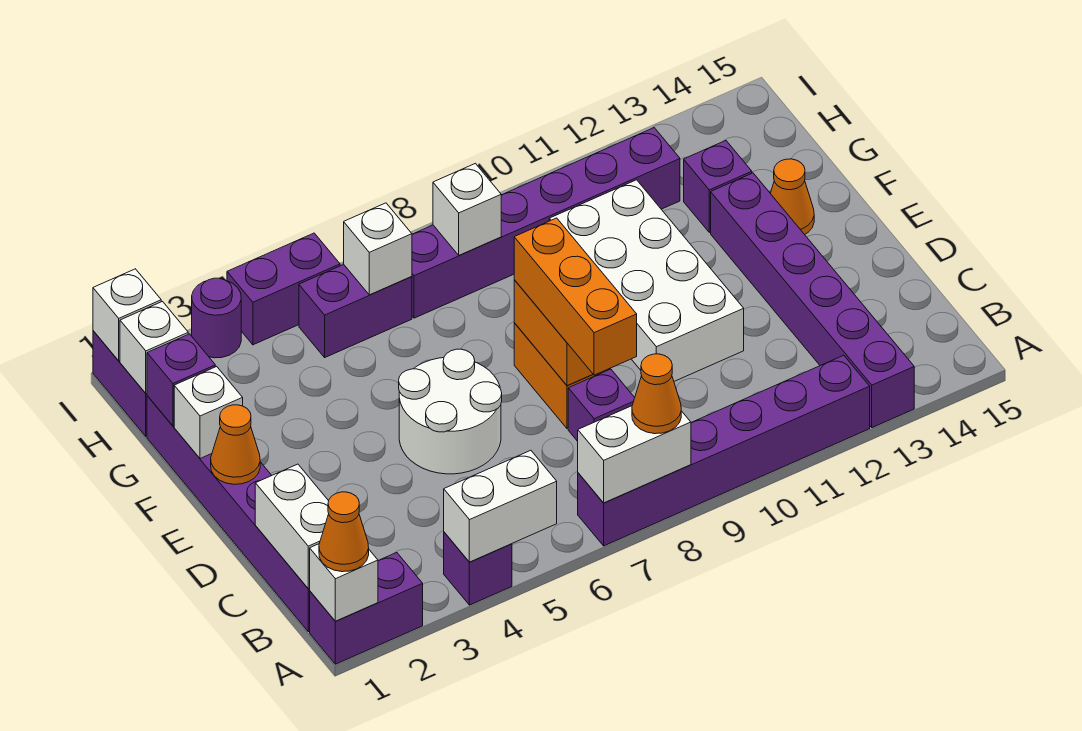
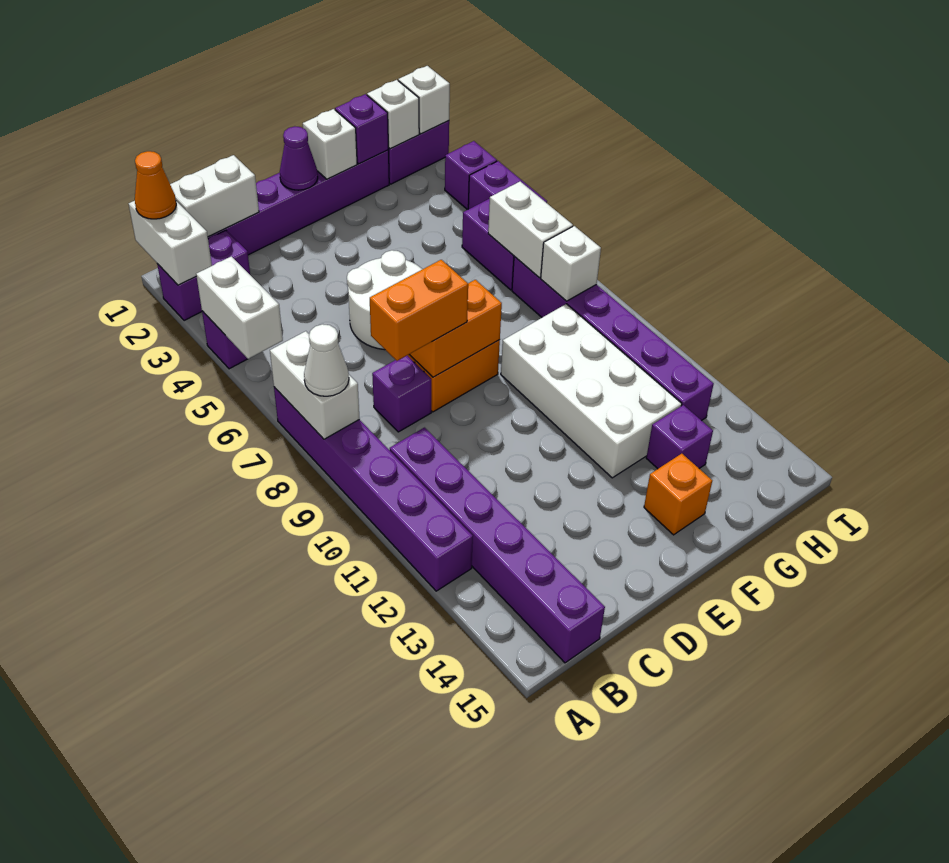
purple brick A1:A2 level 1 -> purple brick A2:B2 level 1
white brick A1 level 2 -> white brick A1:A2 level 2
orange cone A8 level 3 -> white cone A8 level 3
purple brick A13:F13 level 1 -> purple brick B10:B15 level 1
orange brick C8:E8 level 3 -> orange brick C8:D8 level 3
white brick D10:G11 level 1 -> white brick F9:G12 level 1
orange cone E1 level 2 -> purple cone E1 level 2
orange cone F14 level 1 -> orange brick F14 level 1
white brick H6 level 2 -> white brick H6:H7 level 2
purple round brick I3 level 1 -> purple brick I3 level 1

